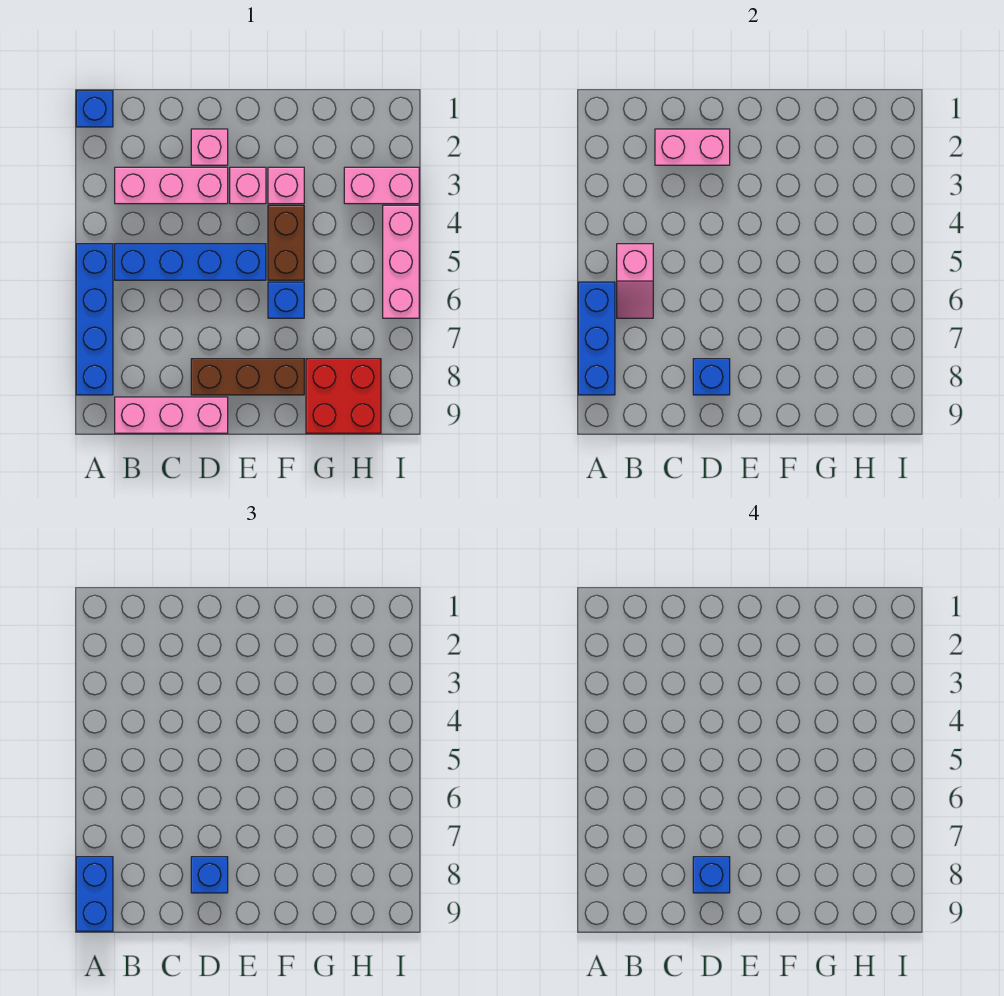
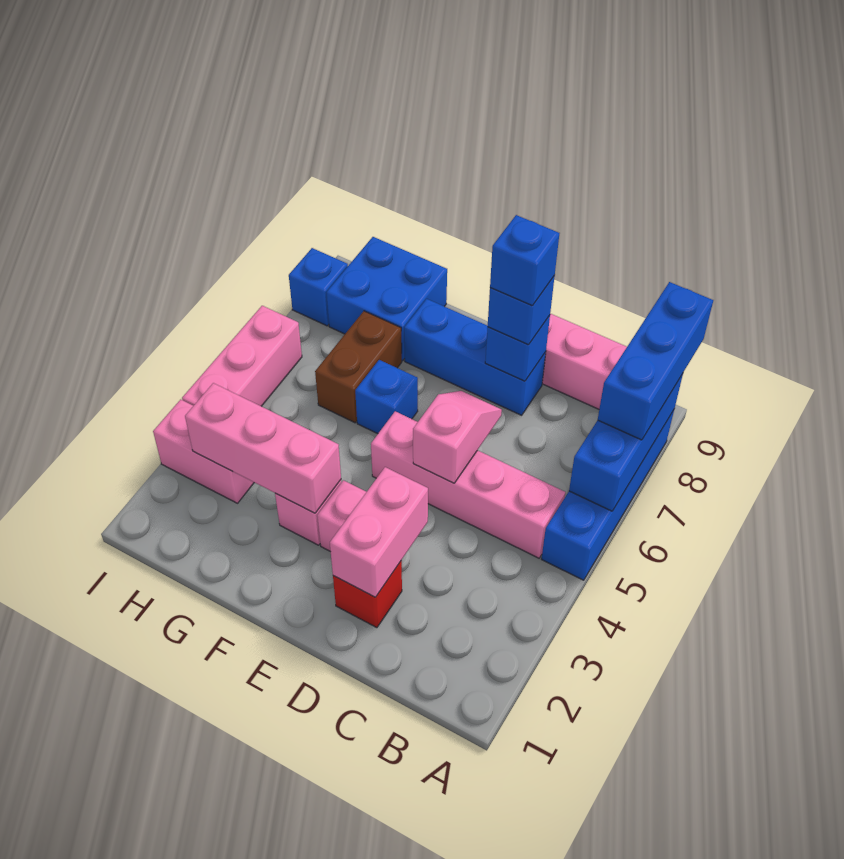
blue brick A1 level 1 -> blue brick I8 level 1
blue brick A8:A9 level 3 -> blue brick A7:A9 level 3
pink brick B3:D3 level 1 -> pink brick F3:H3 level 2
blue brick B5:E5 level 1 -> pink brick B5:E5 level 1
pink slope B5:B6 level 2 top 5 -> pink slope D5:D6 level 2 top 5
pink brick C2:D2 level 2 -> pink brick D2:D3 level 2
pink brick D2 level 1 -> red brick D2 level 1
brown brick D8:F8 level 1 -> blue brick D8:F8 level 1
brown brick F4:F5 level 1 -> brown brick G6:G7 level 1
red brick G8:H9 level 1 -> blue brick G8:H9 level 1

